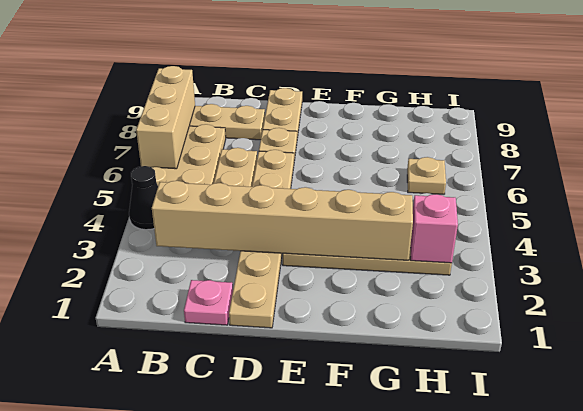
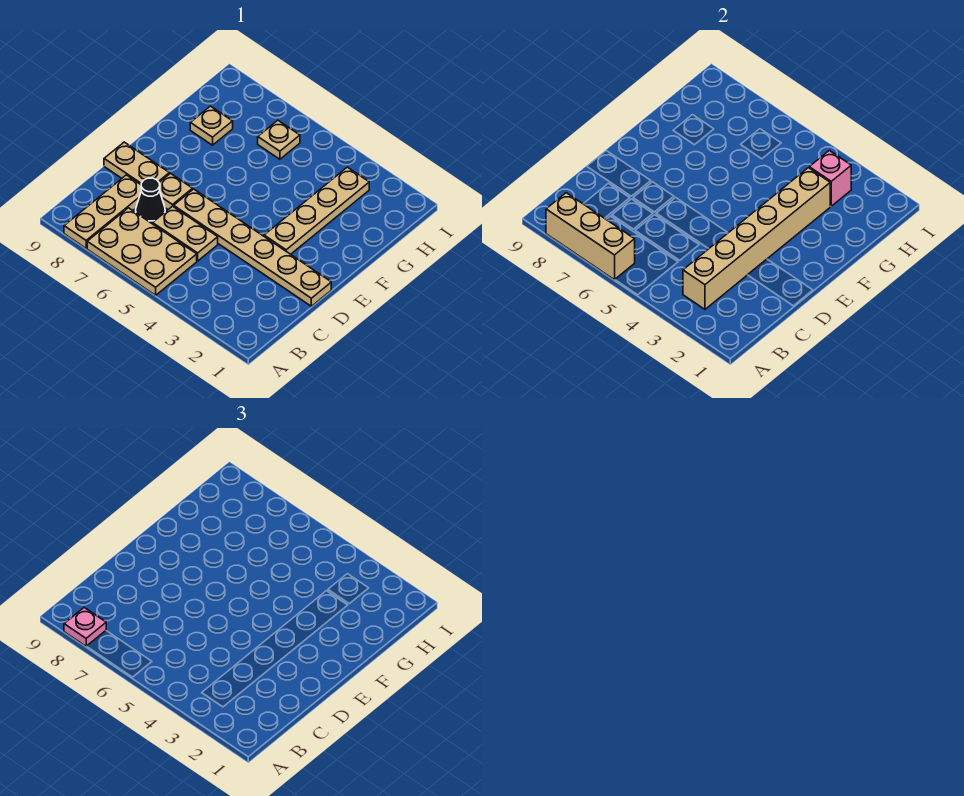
black cone A4 level 1 -> black cone C7 level 1
pink plate C1 level 1 -> pink plate A8 level 3
none -> tan plate G8 level 1

